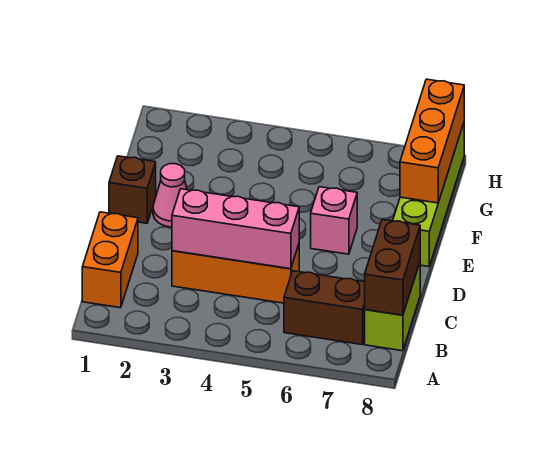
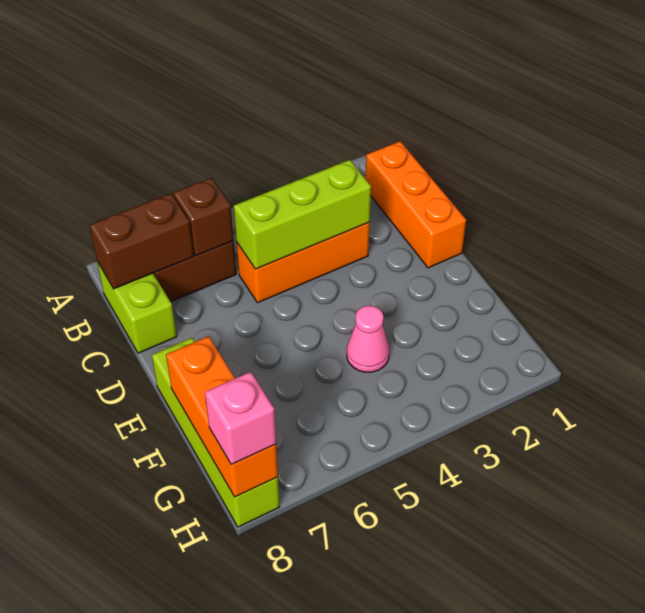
orange brick B1:C1 level 1 -> orange brick B1:D1 level 1
brown brick B8:C8 level 2 -> brown brick B7:B8 level 2
pink brick C3:C5 level 2 -> lime brick C3:C5 level 2
brown brick E1 level 1 -> brown brick B6 level 2
pink cone E2 level 1 -> pink cone F4 level 1
pink brick E6 level 1 -> pink brick H8 level 3

